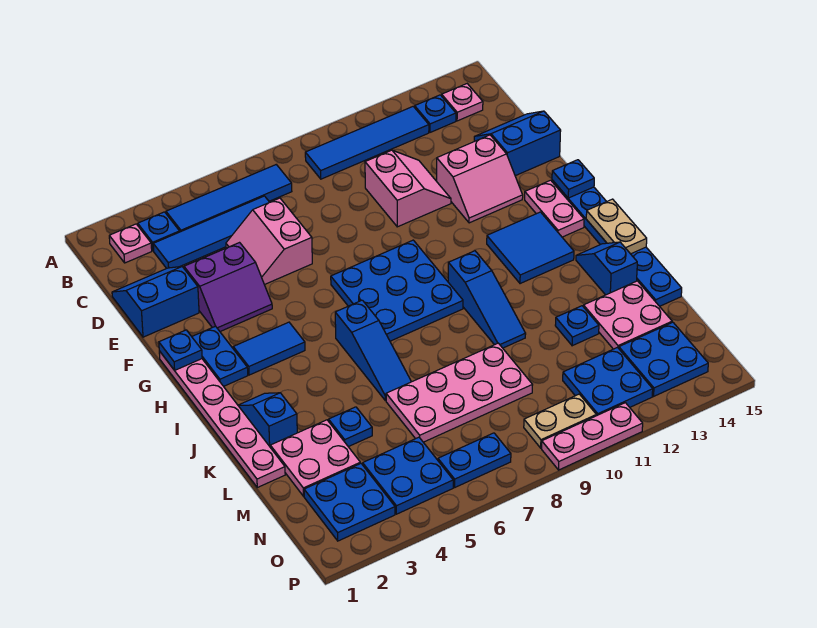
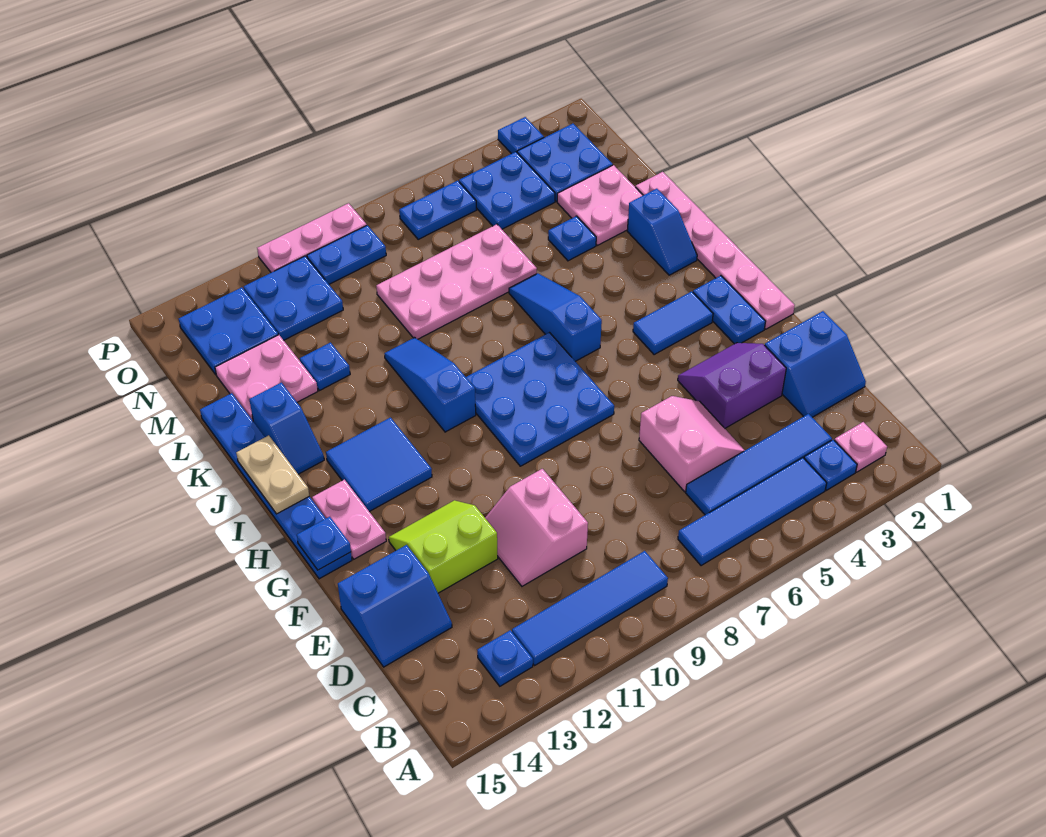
pink plate B14 level 1 -> none
pink slope E12:F13 level 1 top E -> lime slope E12:F13 level 1 top E
blue plate G1 level 2 -> blue plate P3 level 1
tan plate O9:O10 level 1 -> blue plate O9:O10 level 1

